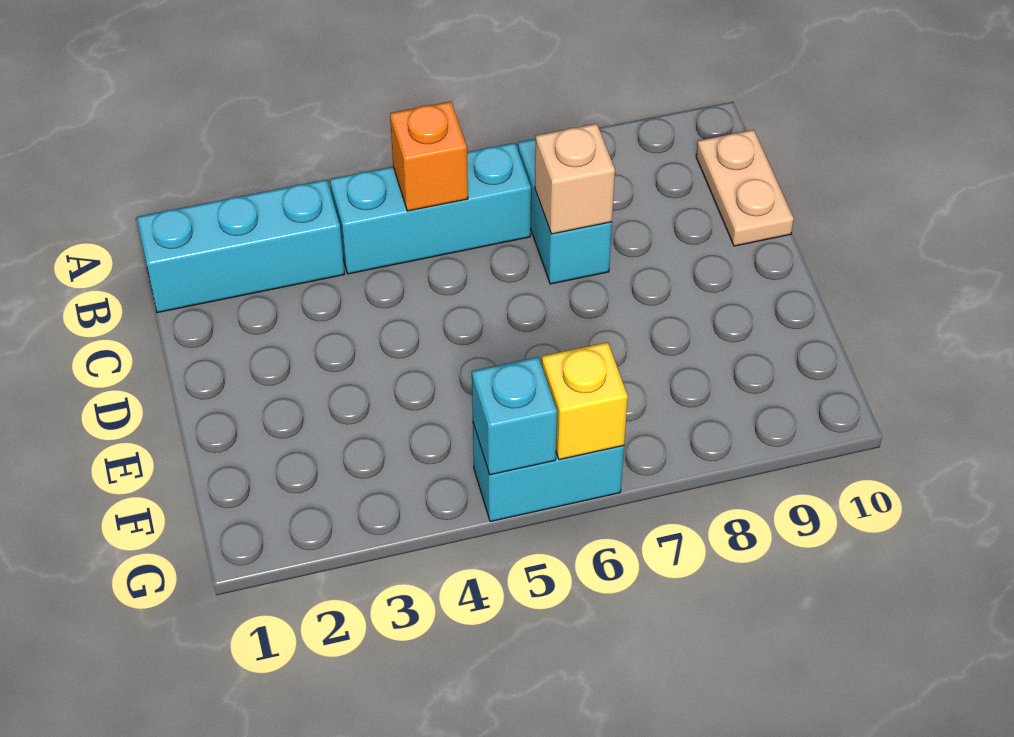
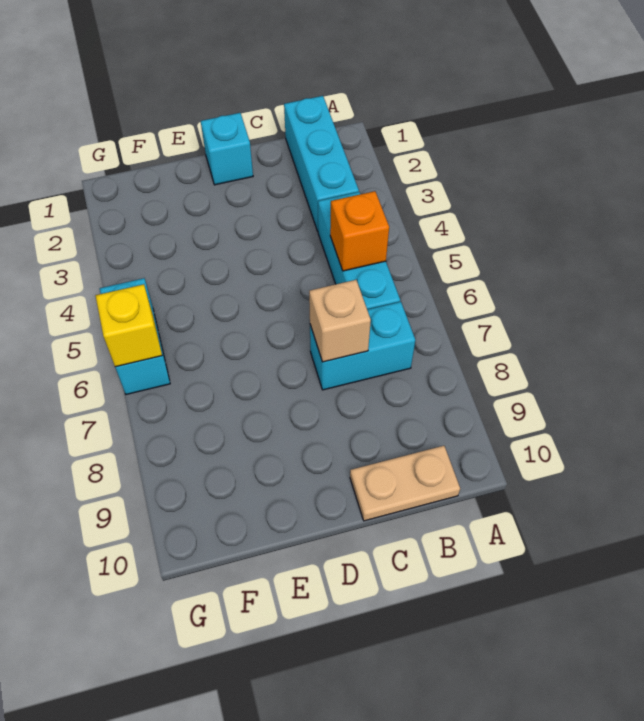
cyan brick G5 level 2 -> cyan brick D1 level 1

